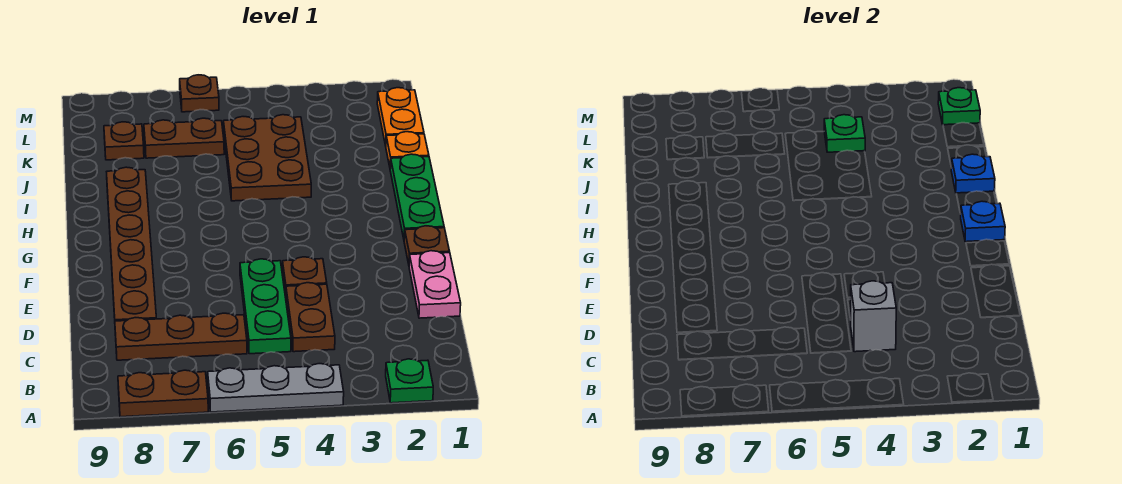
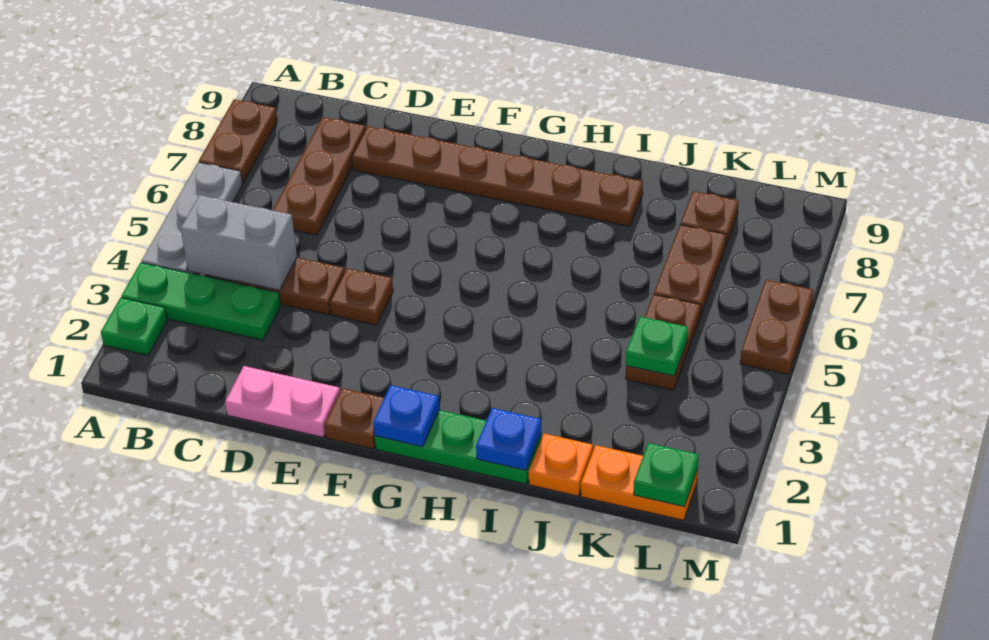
grey brick C4 level 2 -> grey brick B4:C4 level 2
green plate C5:E5 level 1 -> green plate A3:C3 level 1
brown plate I4:K5 level 1 -> brown plate K4:K5 level 1
brown plate M6 level 1 -> brown plate M5:M6 level 1

